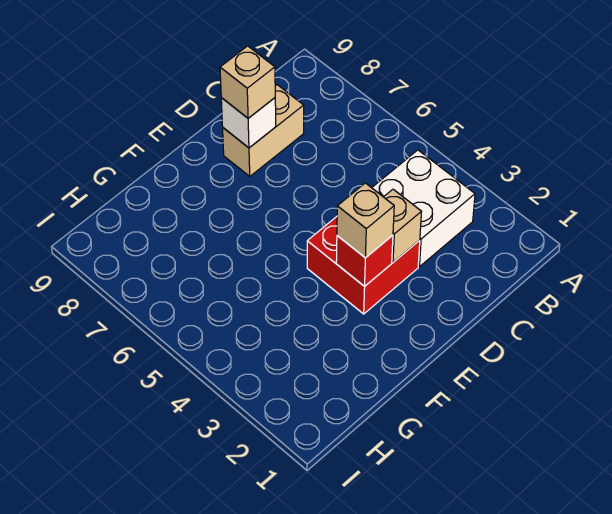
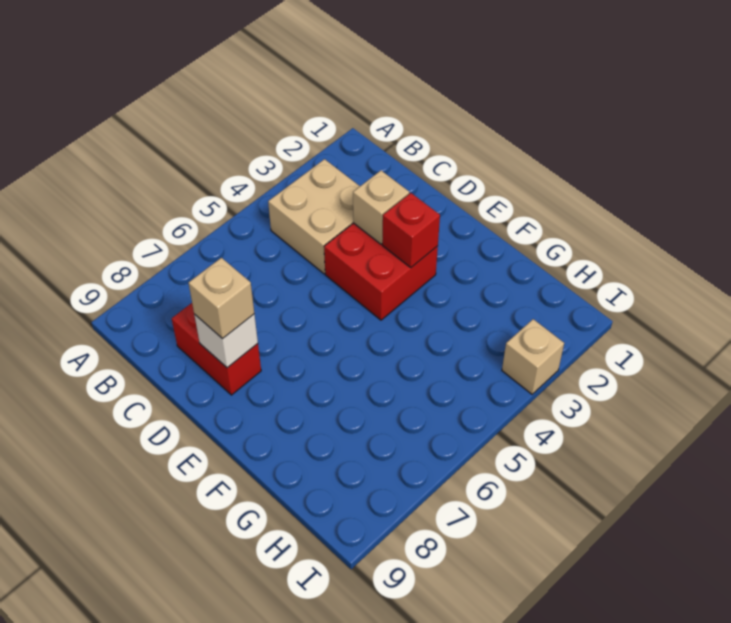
white brick B3:C4 level 1 -> tan brick B3:C4 level 1
tan brick C8:D8 level 1 -> red brick C8:D8 level 1
tan brick E3 level 3 -> tan brick I3 level 1

